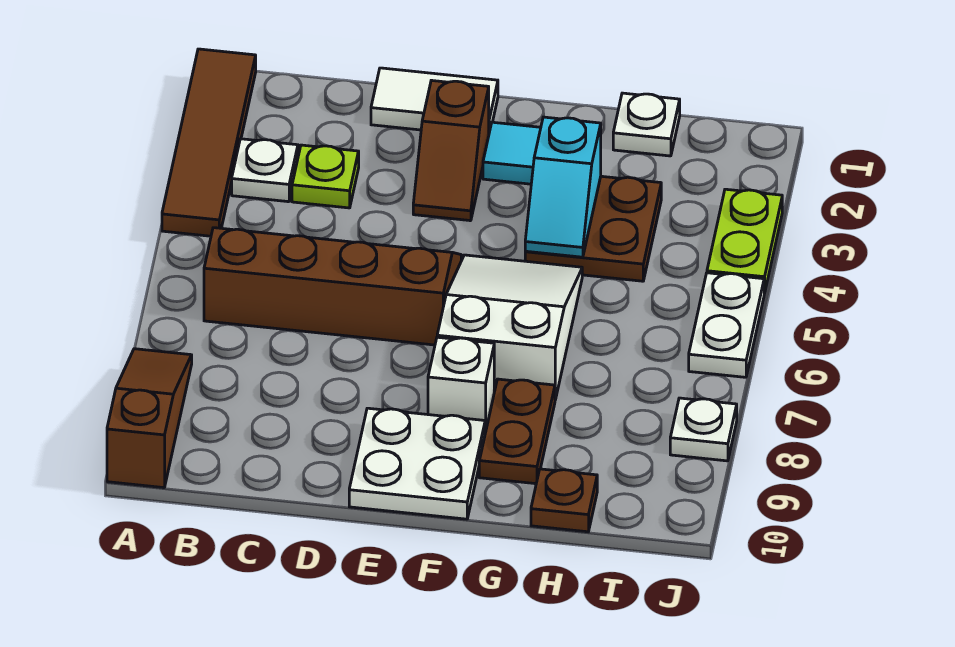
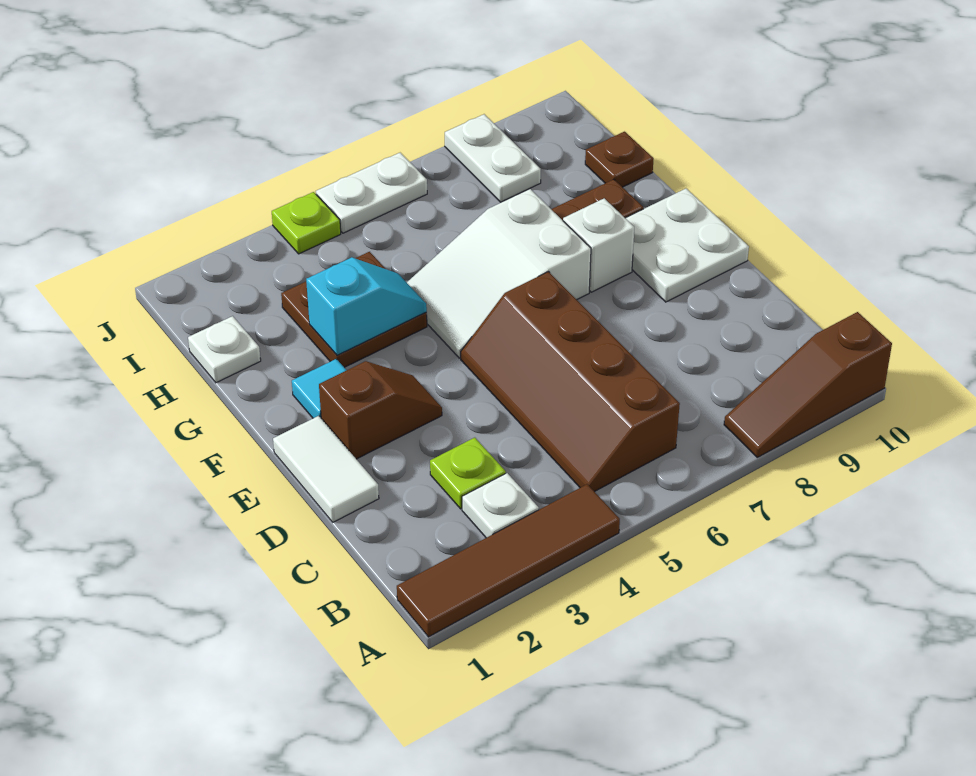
lime plate J3:J4 level 1 -> lime plate J4 level 1
white plate J8 level 1 -> white plate I8:J8 level 1

